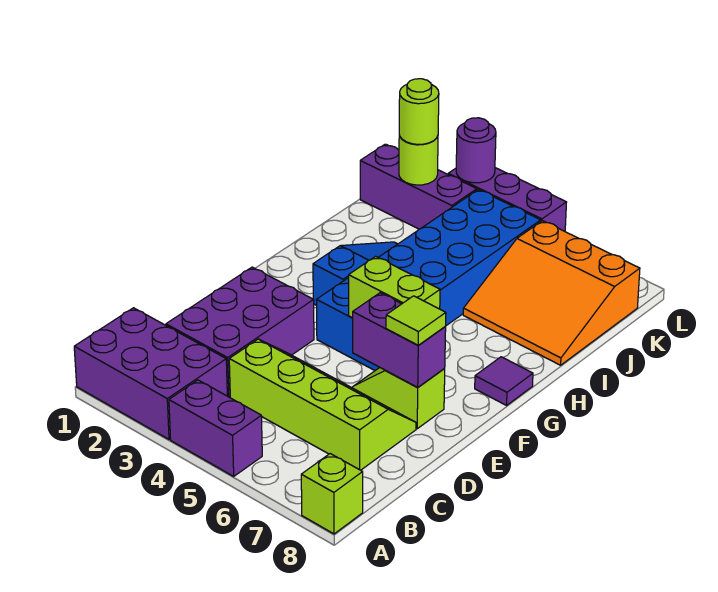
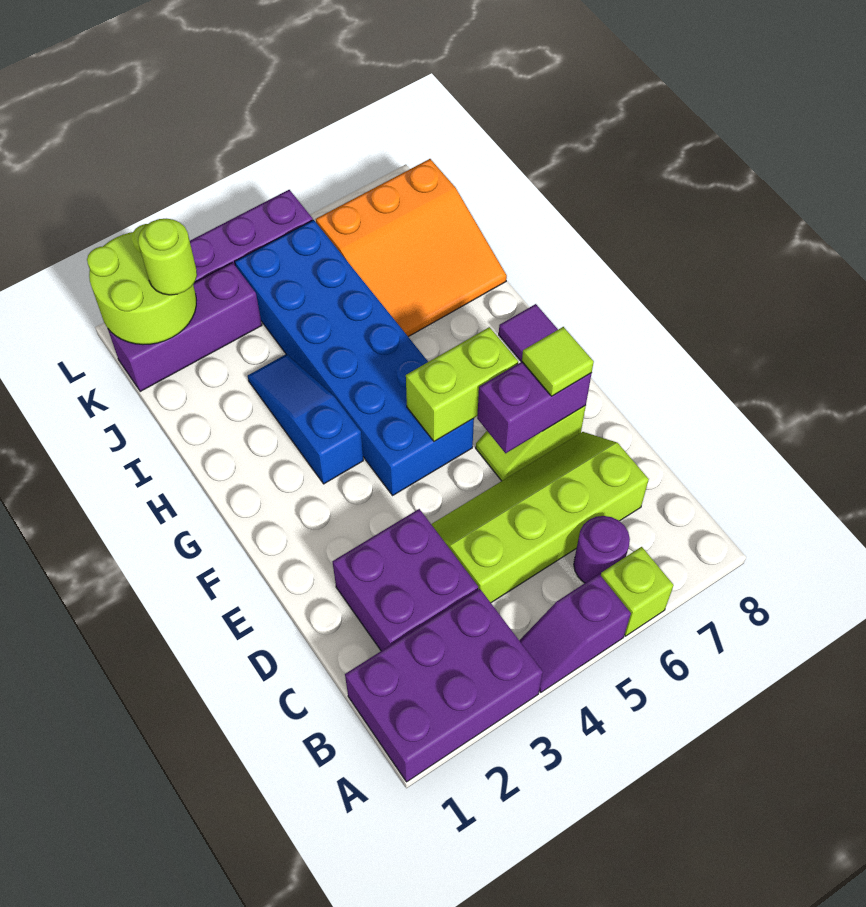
purple brick A4:A5 level 1 -> purple slope A4:A5 level 1 top 5
lime brick A8 level 1 -> lime brick A6 level 1
purple brick C2:E3 level 1 -> purple brick C2:D3 level 1
lime round brick K2 level 2 -> lime round brick K1:L2 level 2
purple round brick L3 level 2 -> purple round brick B6 level 1

